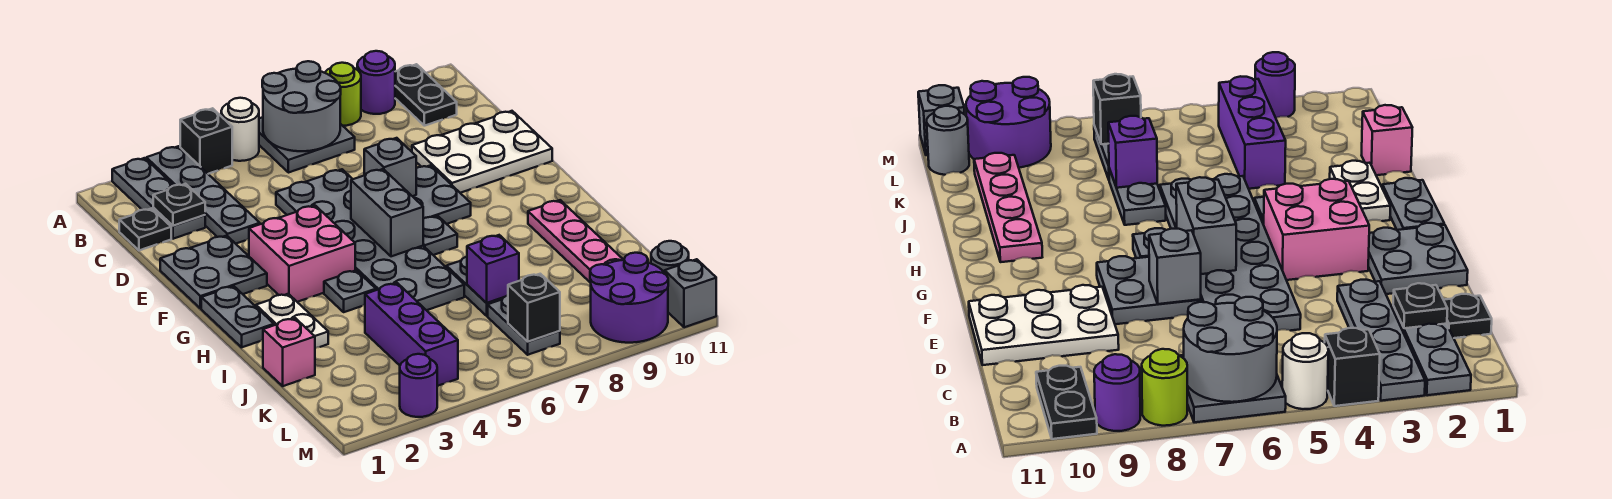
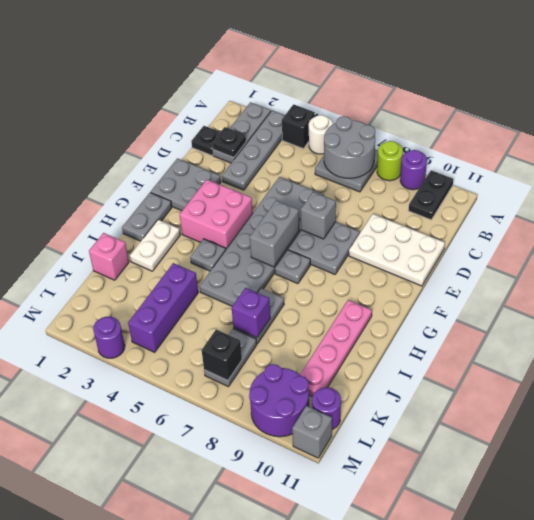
grey round brick L11 level 1 -> purple round brick L11 level 1

